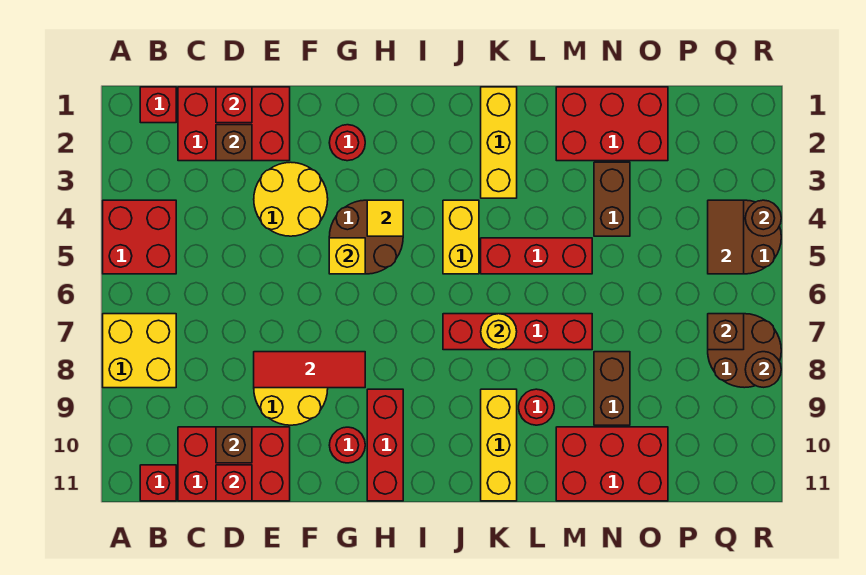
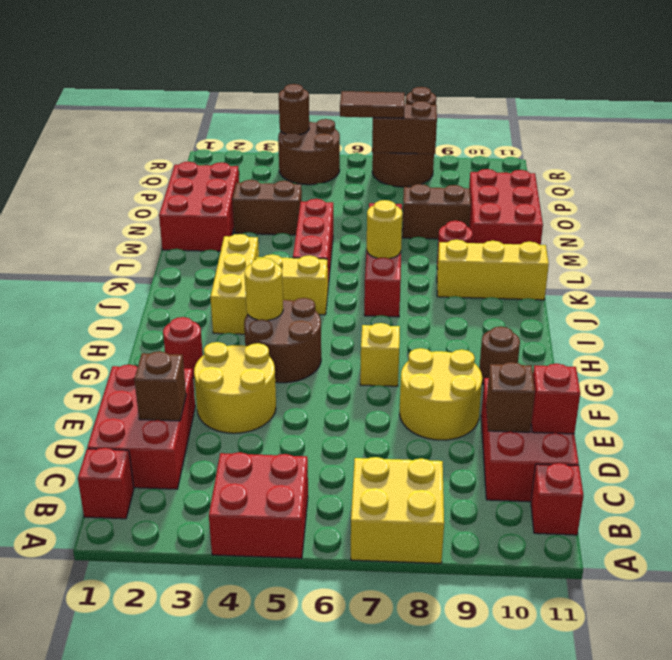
red brick D1 level 2 -> none
red tile E8:G8 level 2 -> none
yellow brick G5 level 2 -> yellow brick G7 level 1
red round brick G10 level 1 -> brown round brick G10 level 1
yellow tile H4 level 2 -> yellow round brick H4 level 2
red brick H9:H11 level 1 -> none
yellow brick K1:K3 level 1 -> yellow brick I3:K3 level 1
brown tile Q4:Q5 level 2 -> brown tile Q6:Q7 level 3
brown brick Q7 level 2 -> brown brick Q7:Q8 level 2

